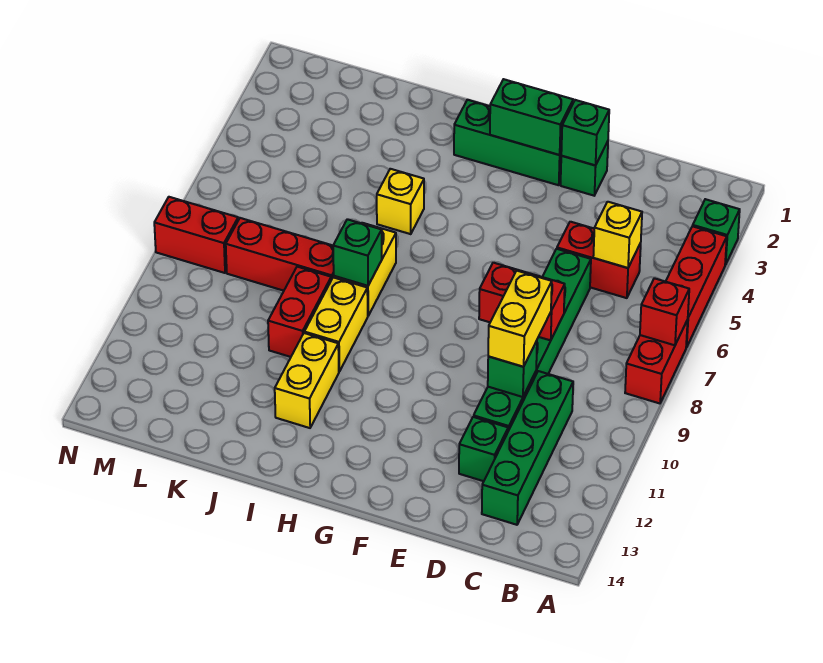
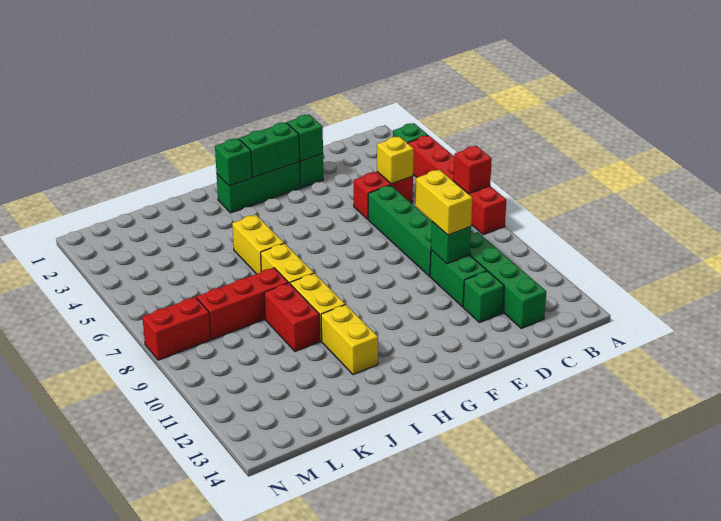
red brick D8:E8 level 2 -> none
yellow brick I5 level 1 -> yellow brick I5:I6 level 1
green brick I8 level 2 -> green brick H2 level 2

